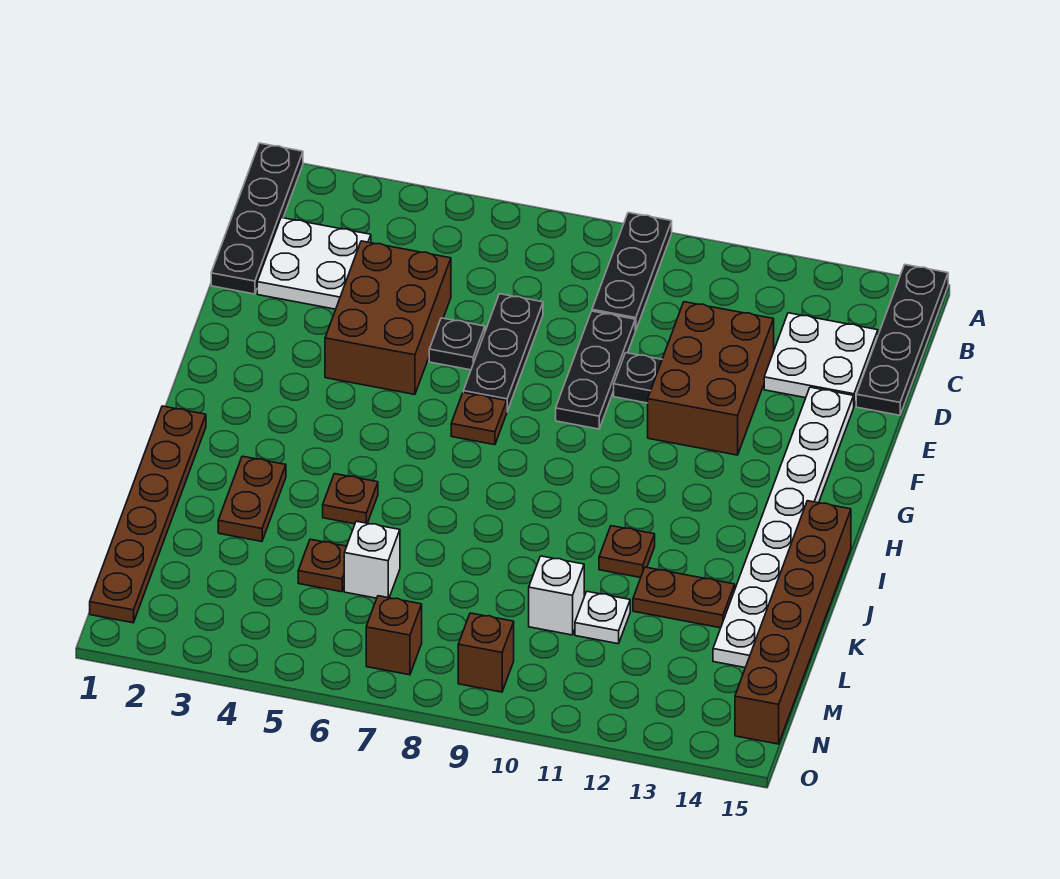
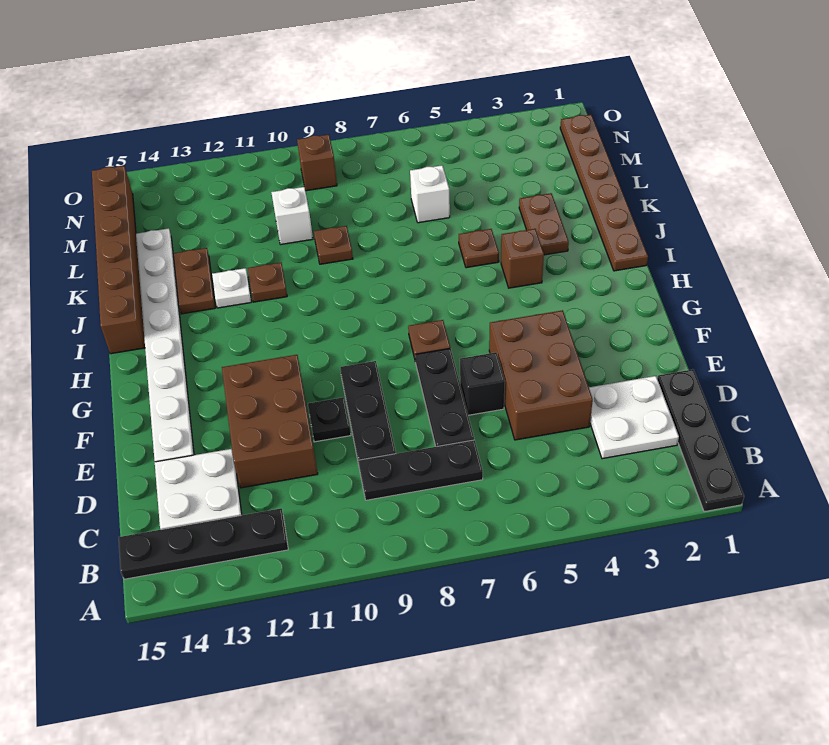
black plate A9:C9 level 1 -> black plate C7:C9 level 1
black plate A15:D15 level 1 -> black plate B12:B15 level 1
black plate E6 level 1 -> black brick E6 level 1
brown plate K12:K13 level 1 -> brown plate J13:K13 level 1
brown plate L5 level 1 -> brown plate K9 level 1
white plate L11 level 1 -> white plate J12 level 1
brown brick N7 level 1 -> brown brick I4 level 1

